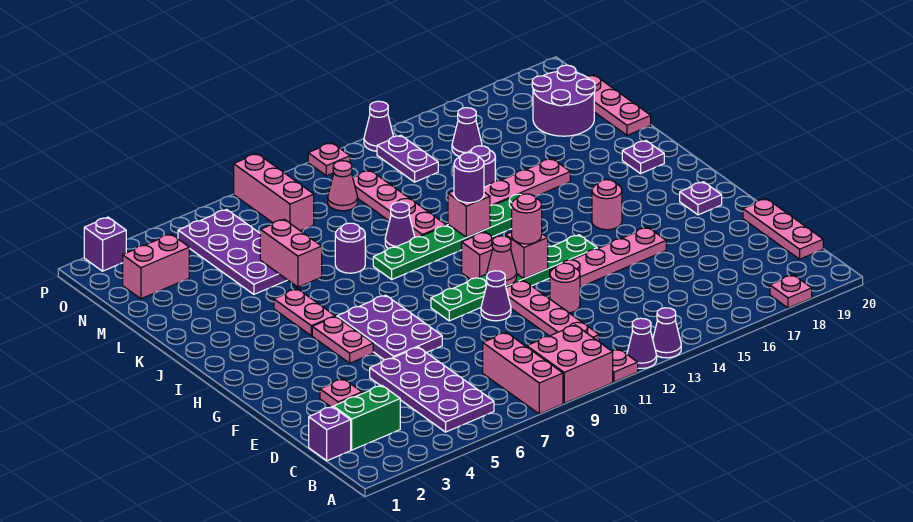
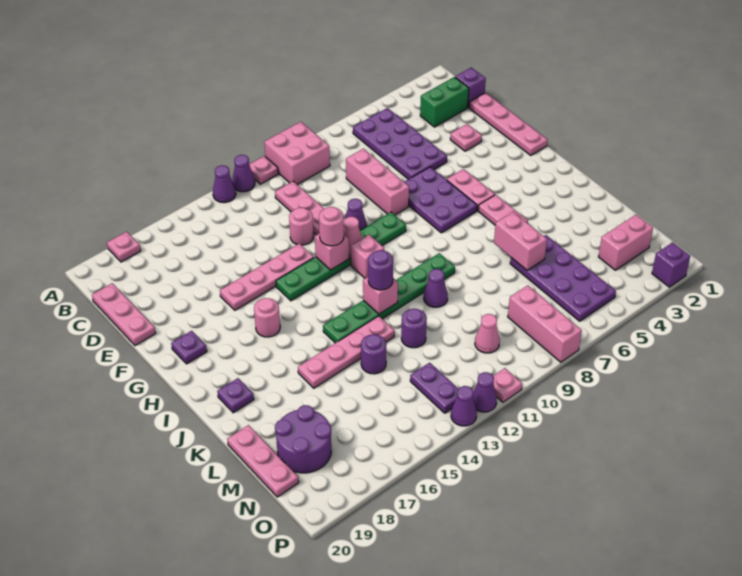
pink brick A8:C8 level 1 -> pink brick D8:F8 level 1
purple round brick K8 level 1 -> purple round brick L12 level 1
pink plate K11:N11 level 1 -> pink plate D1:G1 level 1
purple cone N15 level 1 -> purple cone P12 level 1

